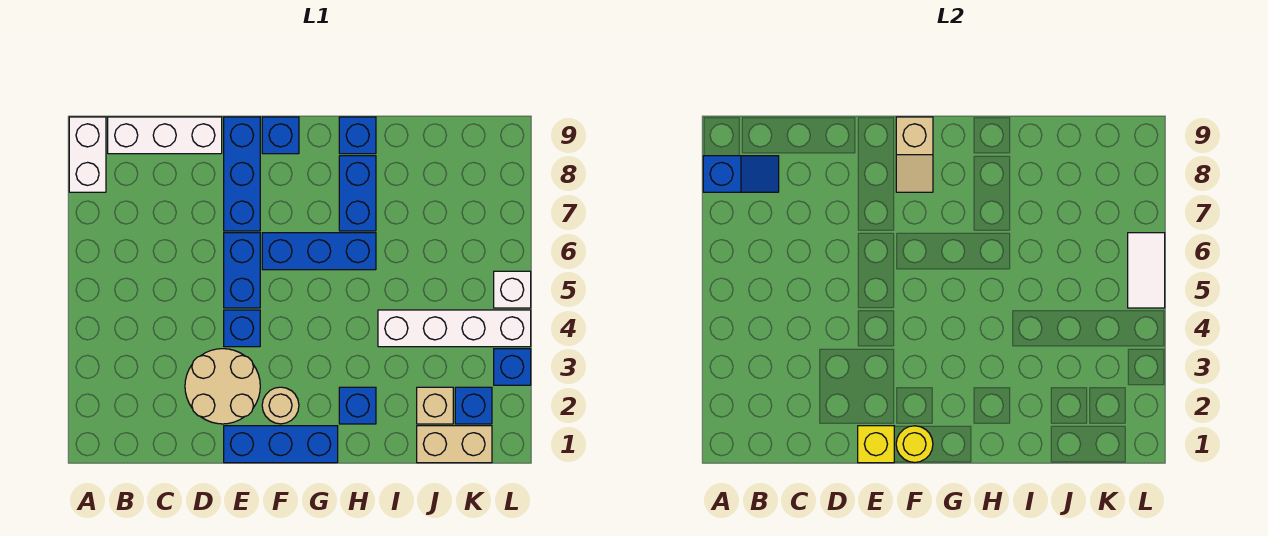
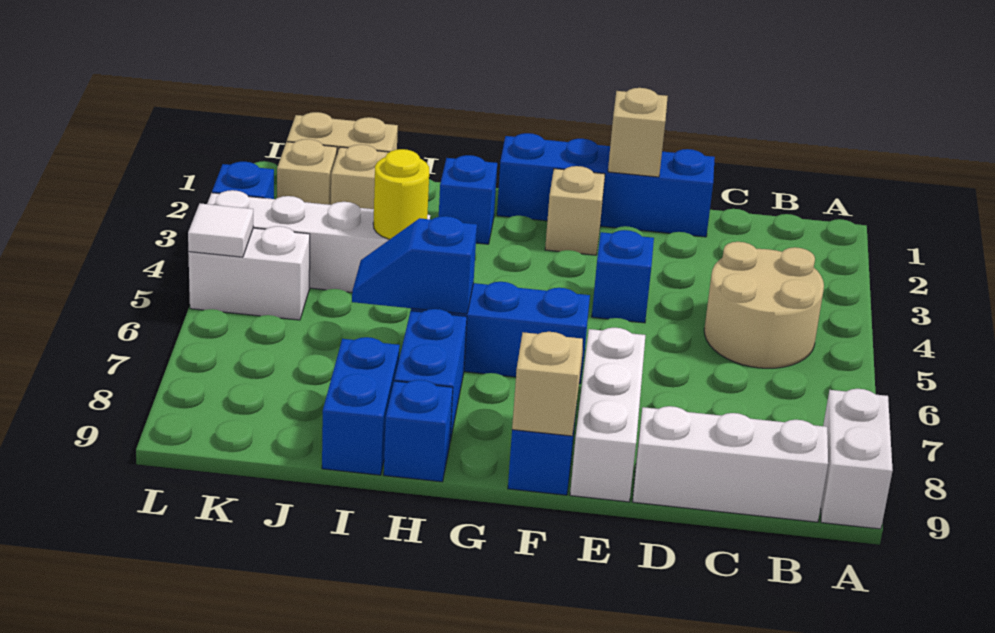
blue slope A8:B8 level 2 top A -> blue slope H6:I6 level 2 top H
tan round brick D2:E3 level 1 -> tan round brick B4:C5 level 1
blue brick E1:G1 level 1 -> blue brick D1:G1 level 1
yellow brick E1 level 2 -> tan brick E1 level 2
blue brick E5:E6 level 1 -> blue brick I8:I9 level 1
blue brick E7:E9 level 1 -> white brick E7:E9 level 1
yellow round brick F1 level 2 -> yellow round brick I4 level 2
tan round brick F2 level 1 -> tan brick F2 level 1
blue brick K2 level 1 -> tan brick K2 level 1
white brick L5 level 1 -> white brick K5:L5 level 1
white tile L5:L6 level 2 -> white tile L5 level 2

